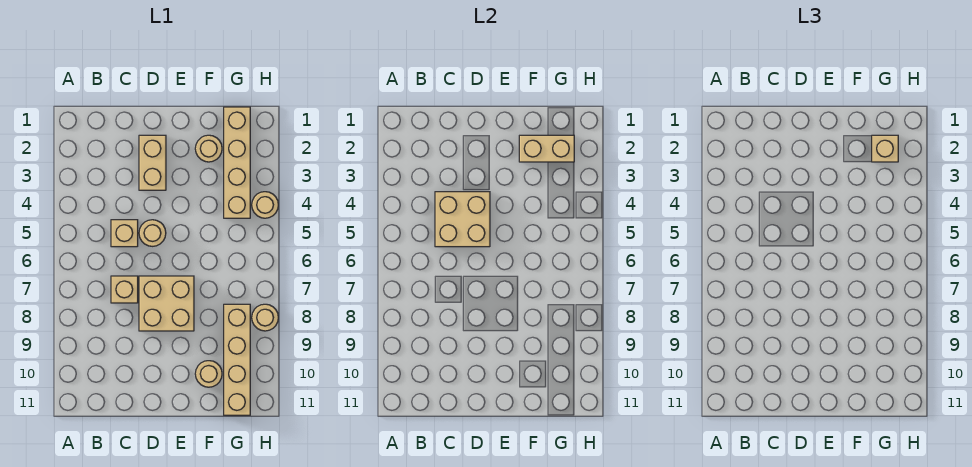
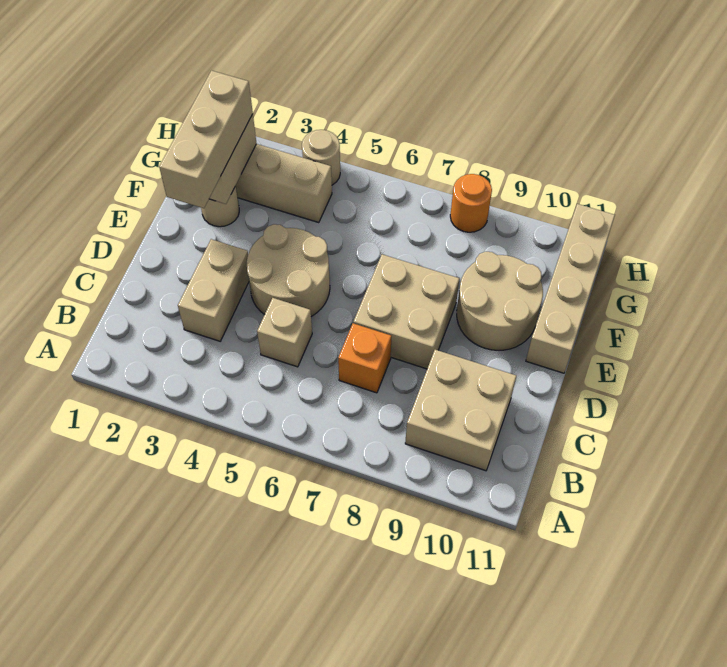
tan brick C4:D5 level 2 -> tan brick B9:C10 level 1
tan brick C7 level 1 -> orange brick C7 level 1
tan brick D2:D3 level 1 -> tan brick C3:D3 level 1
tan round brick D5 level 1 -> tan round brick D4:E5 level 1
tan round brick F10 level 1 -> tan round brick E9:F10 level 1
tan brick G2 level 3 -> tan brick E2:G2 level 3
tan brick G8:G11 level 1 -> tan brick E11:H11 level 1
tan round brick H8 level 1 -> orange round brick H8 level 1

